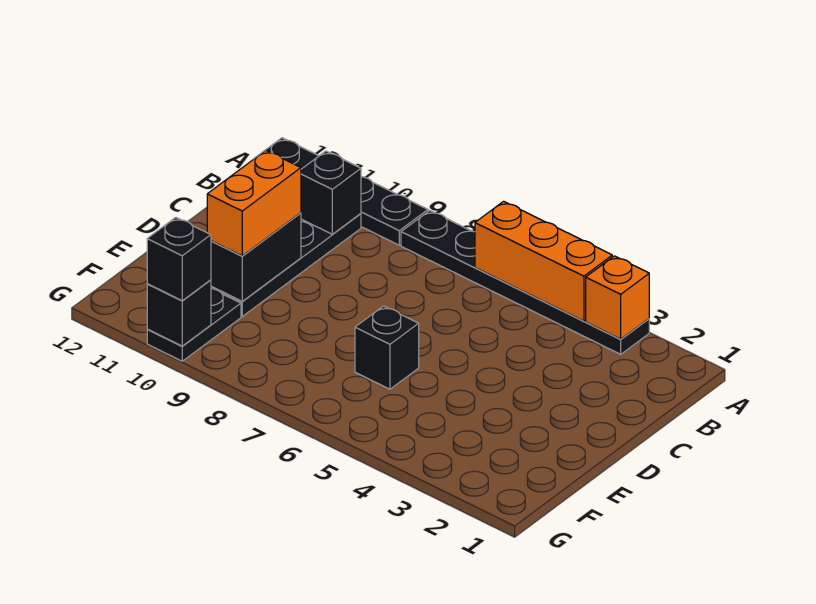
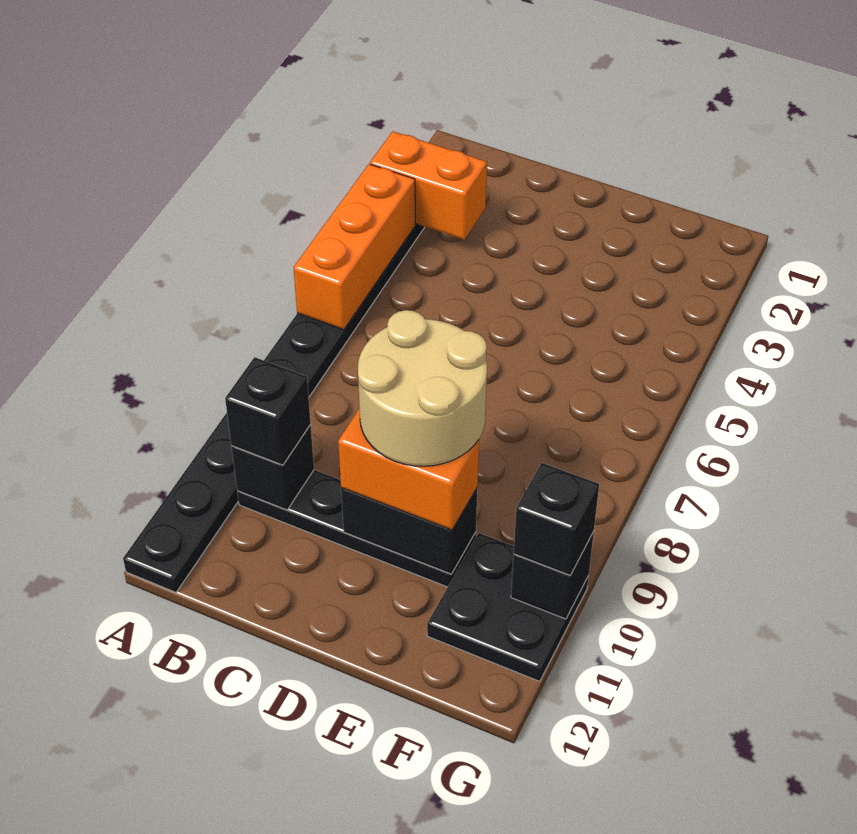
orange brick A3 level 2 -> orange brick A3:B3 level 2
none -> tan round brick D9:E10 level 4
black brick E6 level 1 -> black brick B10 level 3
black plate F10:G10 level 1 -> black plate F10:G11 level 1

